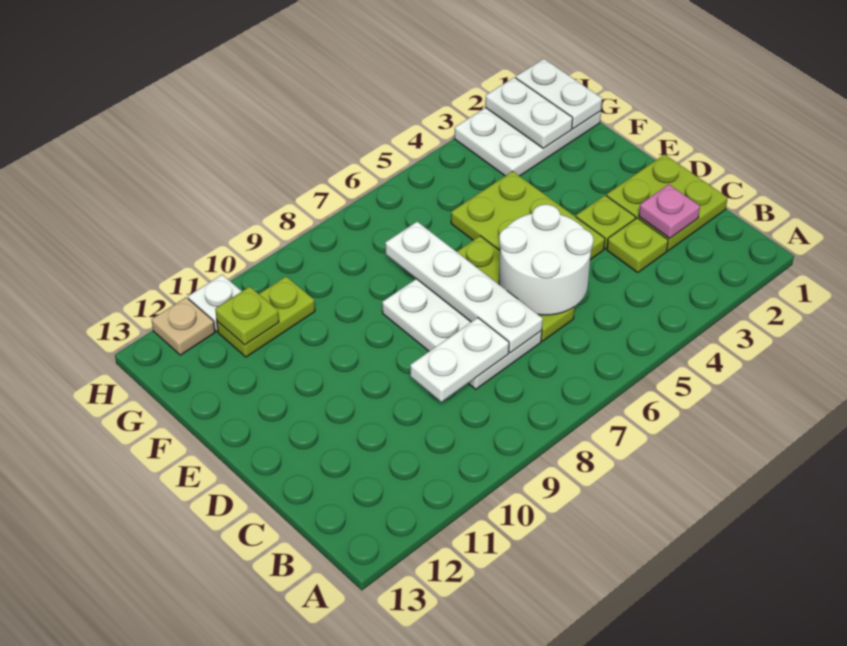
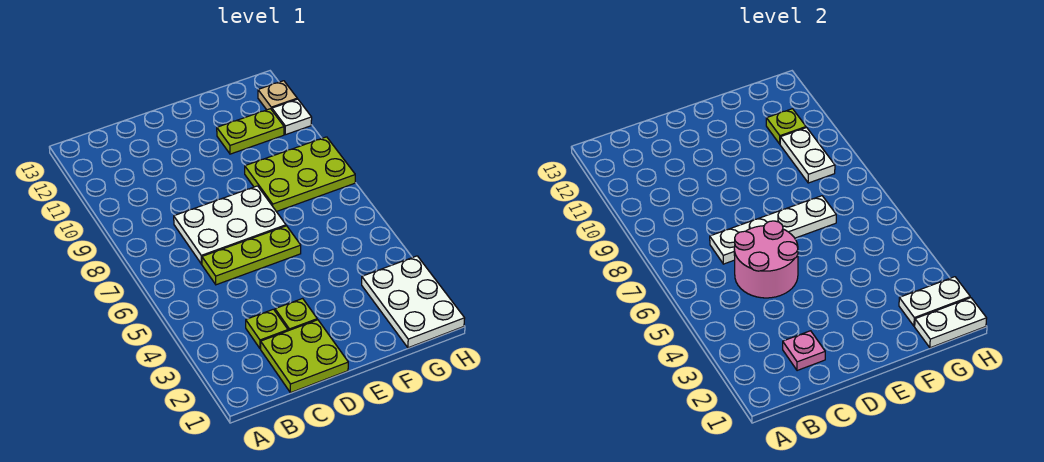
white round brick C5:D6 level 2 -> pink round brick C5:D6 level 2
white plate C8:C9 level 2 -> white plate G9:G10 level 2
lime plate D4:F5 level 1 -> lime plate F8:H9 level 1
lime plate G10:G11 level 1 -> lime plate F11:G11 level 1

